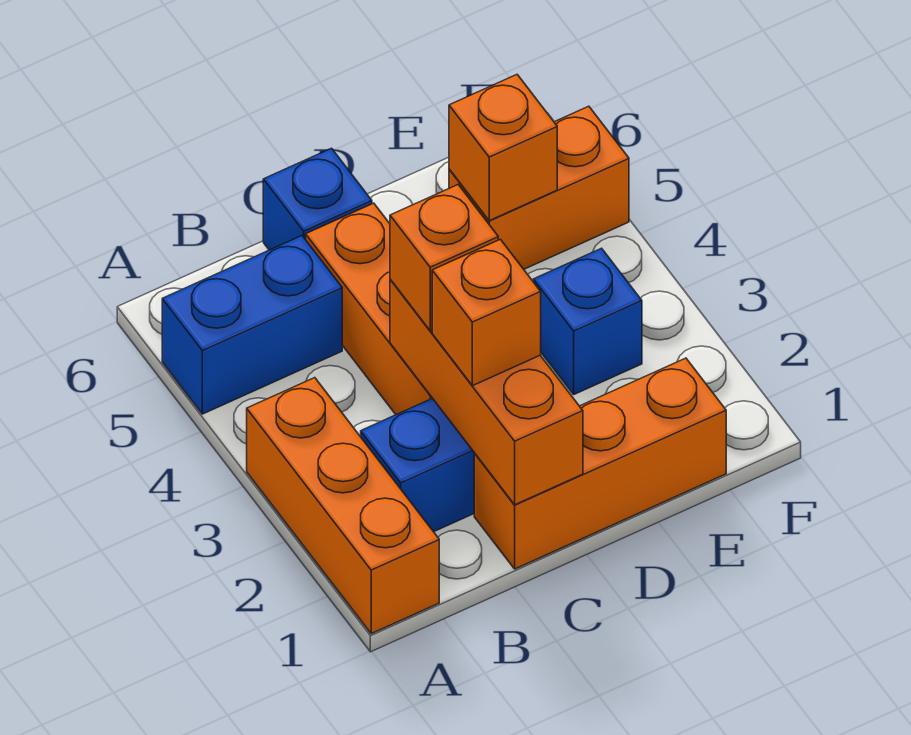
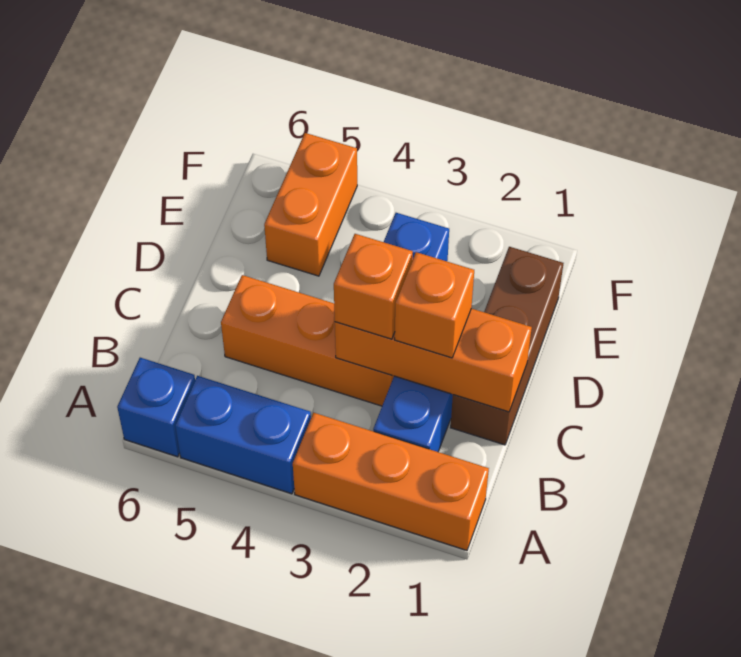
blue brick A5:B5 level 1 -> blue brick A4:A5 level 1
orange brick C1:E1 level 1 -> brown brick C1:E1 level 1
blue brick C6 level 1 -> blue brick A6 level 1
orange brick E5 level 2 -> none

